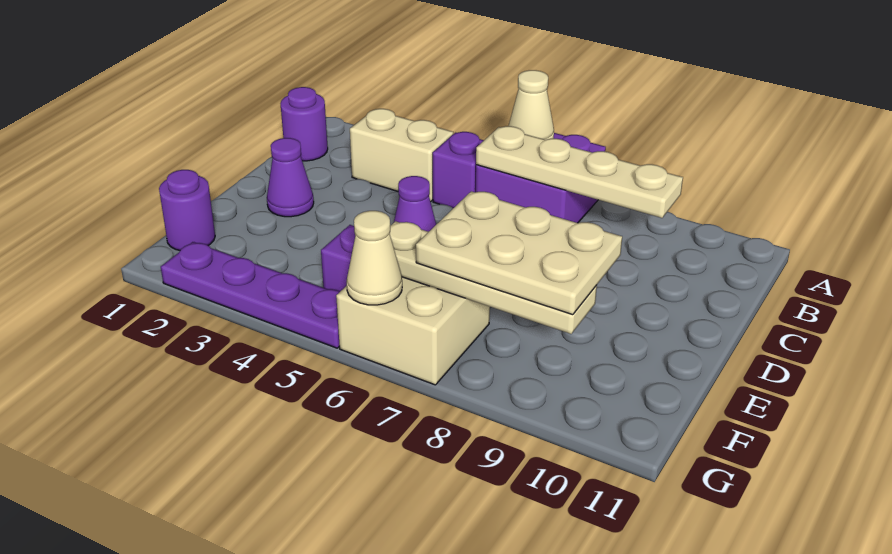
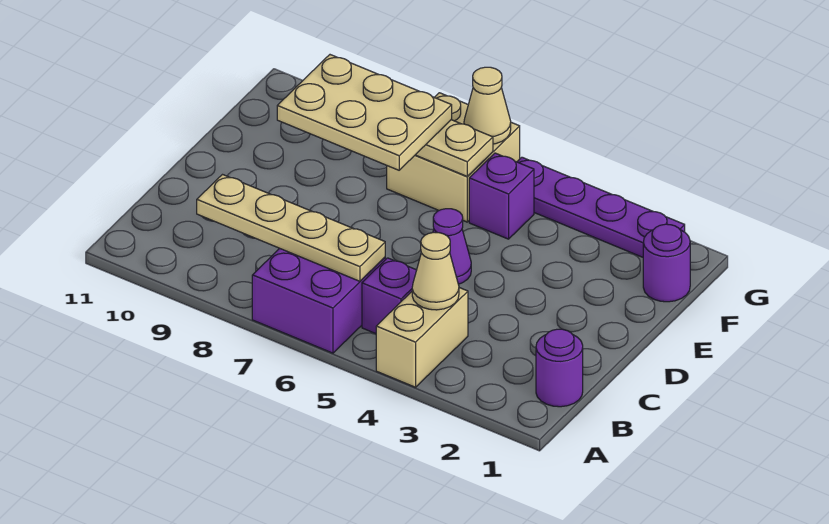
tan cone A6 level 2 -> tan cone B4 level 2
tan brick B3:B4 level 1 -> tan brick A4:B4 level 1
purple cone D2 level 1 -> none

